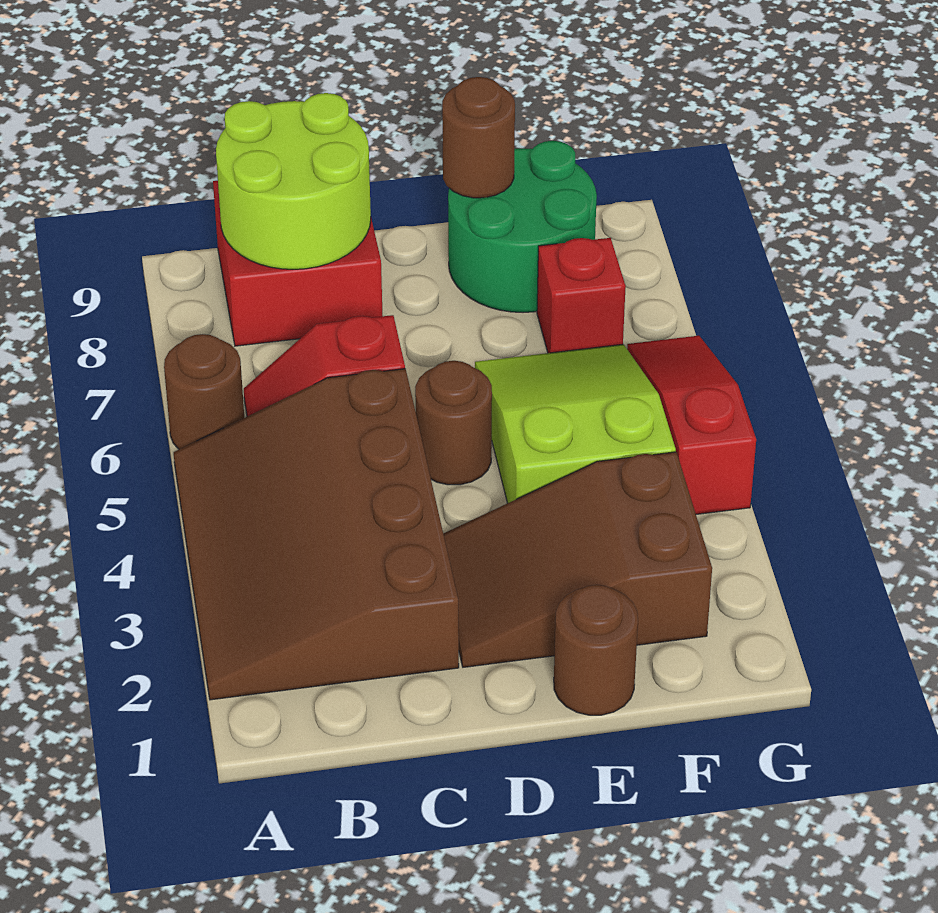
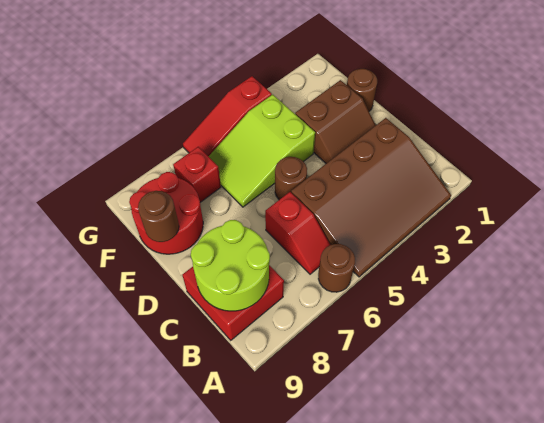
brown slope D2:F3 level 1 top F -> brown slope D2:E3 level 1 top E
green round brick E8:F9 level 1 -> red round brick E8:F9 level 1

